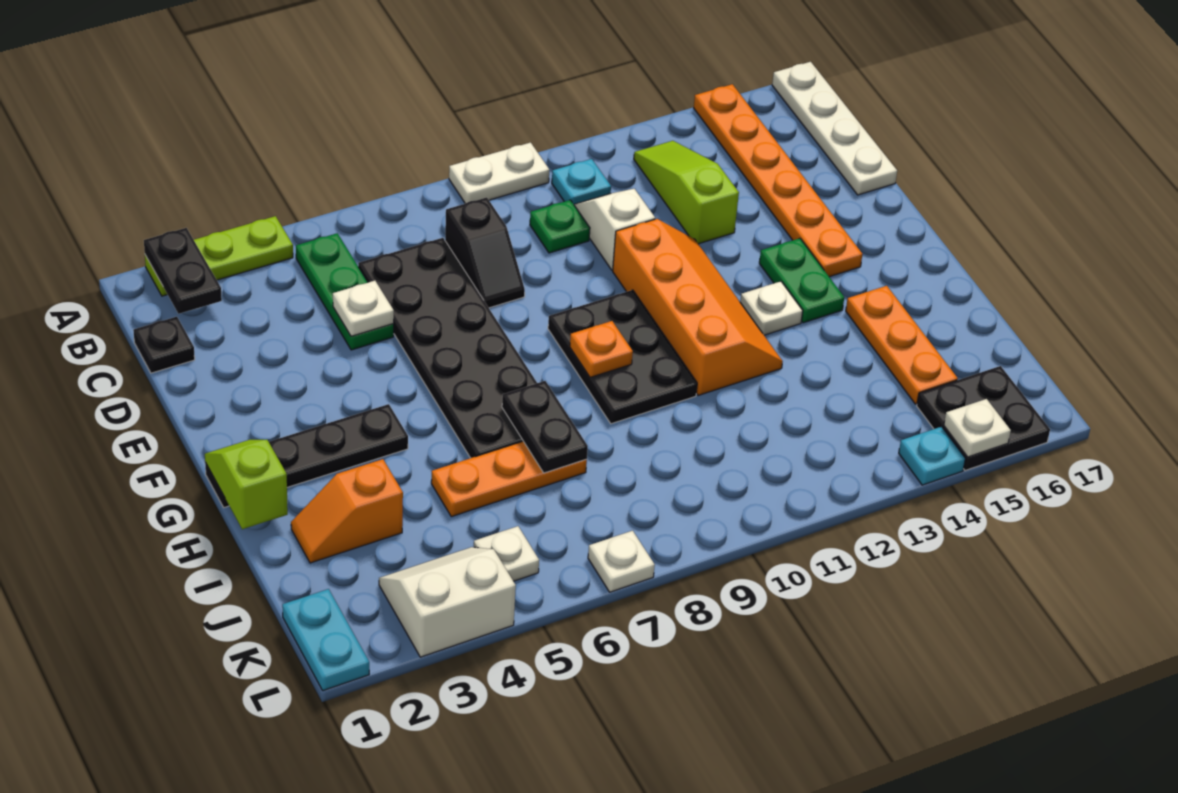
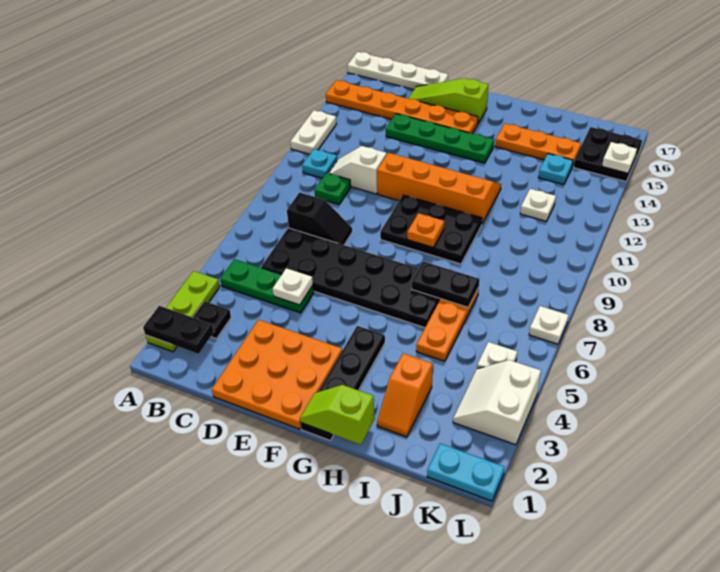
white plate A9:A10 level 1 -> white plate A12:A13 level 1
lime slope B13:D13 level 1 top D -> lime slope D16:F16 level 1 top F
black plate C1 level 1 -> black plate B3 level 1
none -> orange plate D1:F3 level 1
green plate F14:G14 level 1 -> green plate D14:G14 level 1
white plate G13 level 1 -> white plate J12 level 1
cyan plate L14 level 1 -> cyan plate J14 level 1

